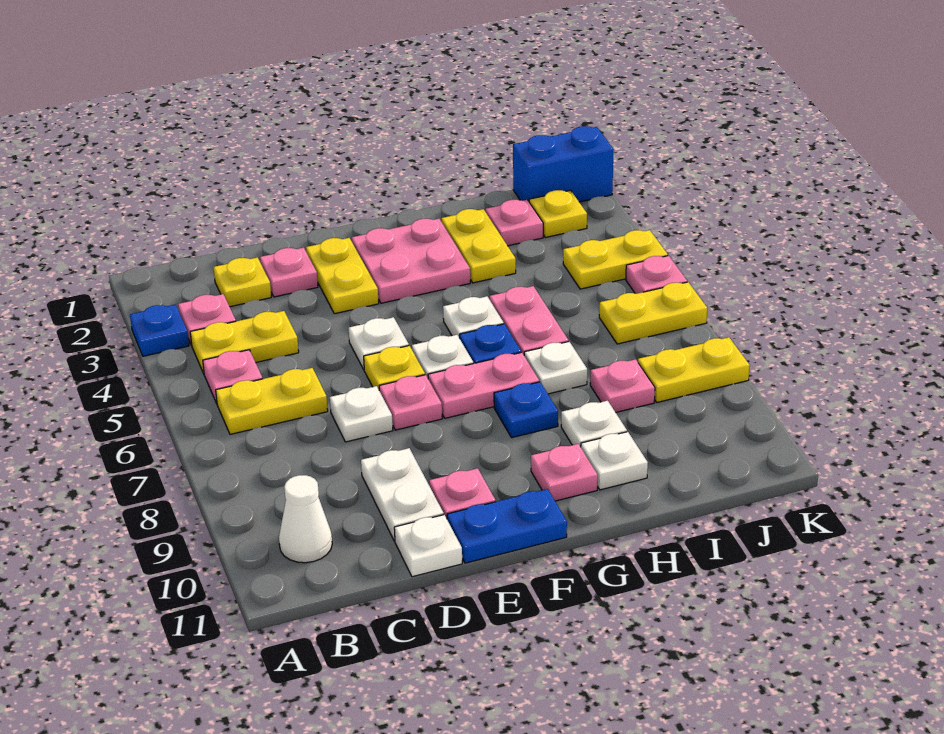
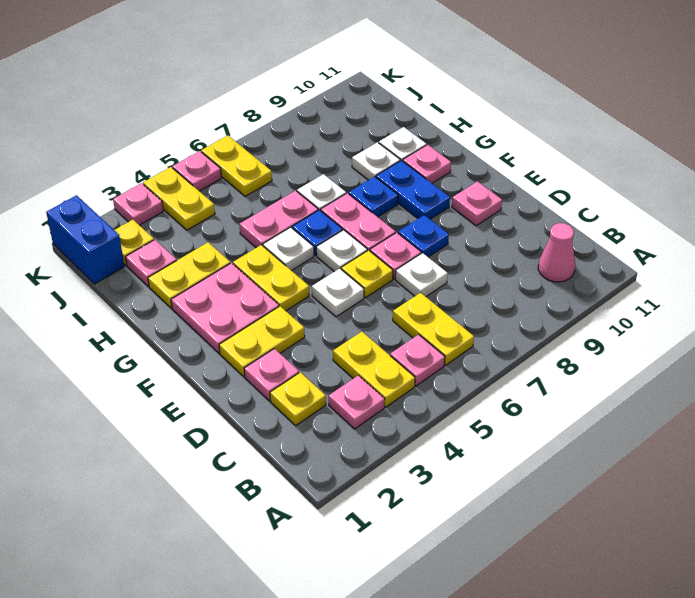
blue plate A3 level 1 -> blue plate E8 level 1
white cone B10 level 1 -> pink cone B10 level 1
white plate D9:D10 level 1 -> none
white plate D11 level 1 -> none
blue plate E11:F11 level 1 -> blue plate F9:G9 level 1
pink plate I8 level 1 -> pink plate K3 level 1
yellow plate J8:K8 level 1 -> yellow plate F4:G4 level 1

